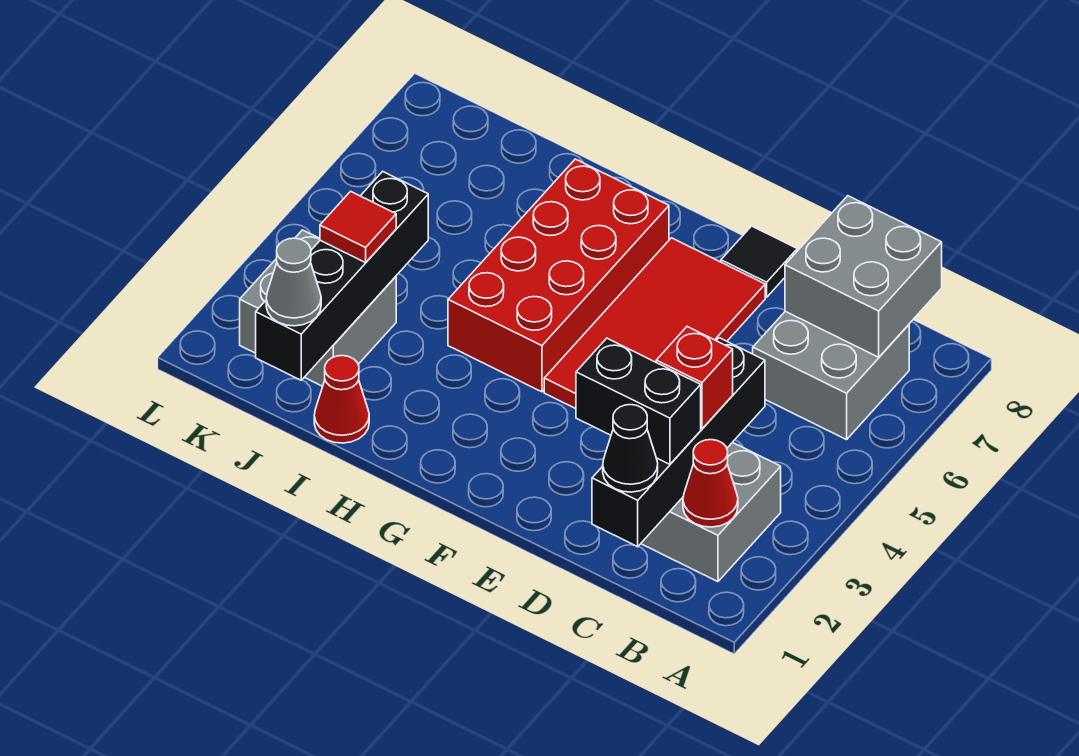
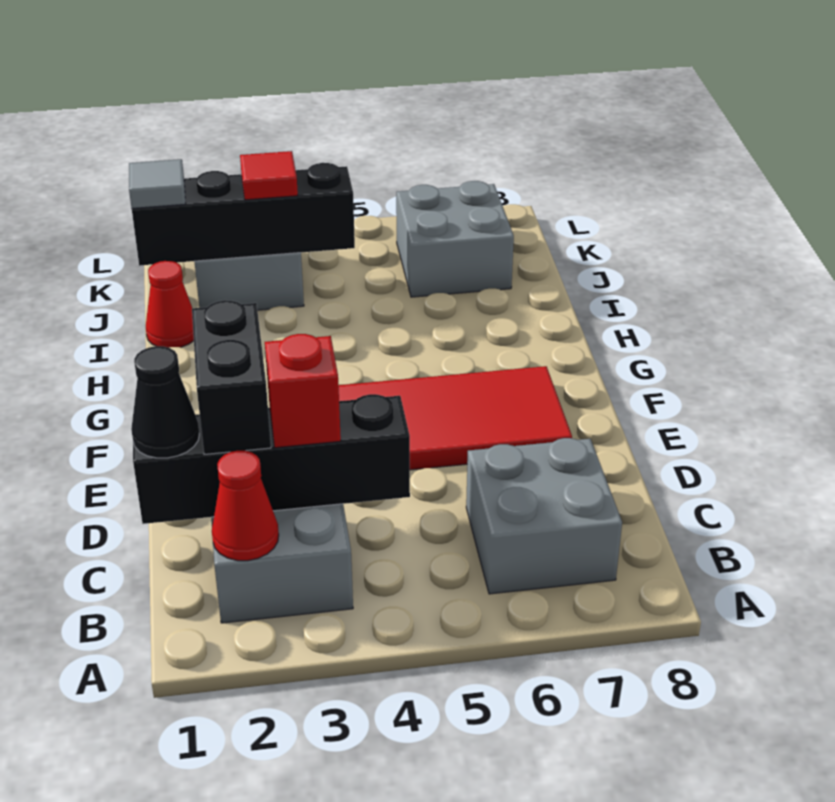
grey brick B7:C8 level 2 -> grey brick J6:K7 level 1
black tile E8 level 1 -> none
red brick G4:H7 level 1 -> none
grey cone J1 level 3 -> grey tile J1 level 3

